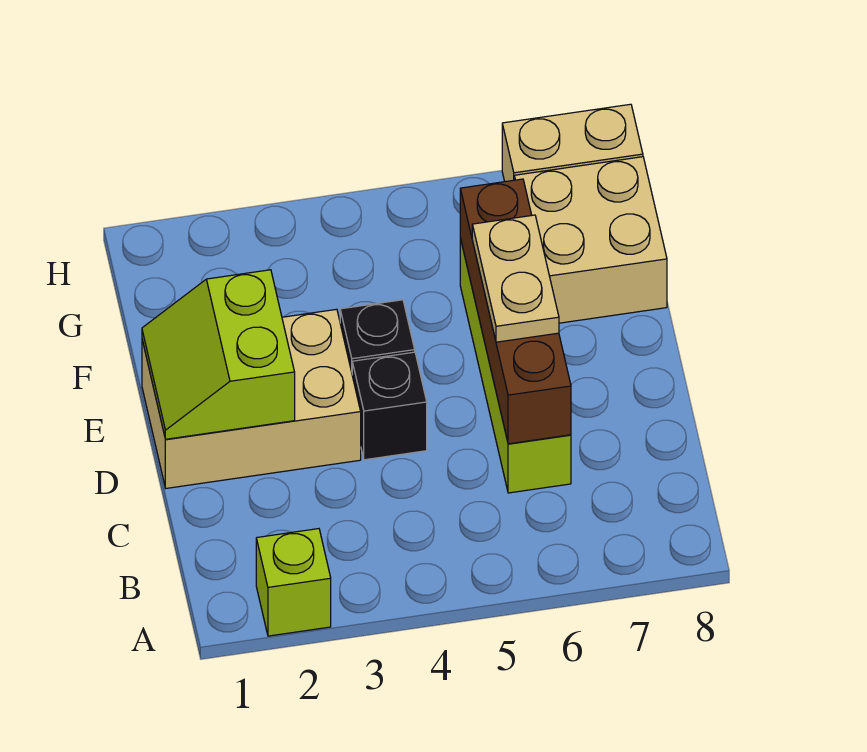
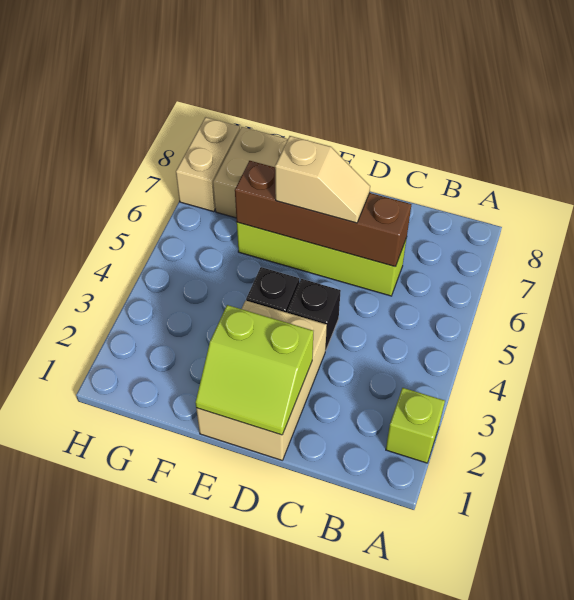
tan plate D6:E6 level 3 -> tan slope D6:E6 level 3 top E

